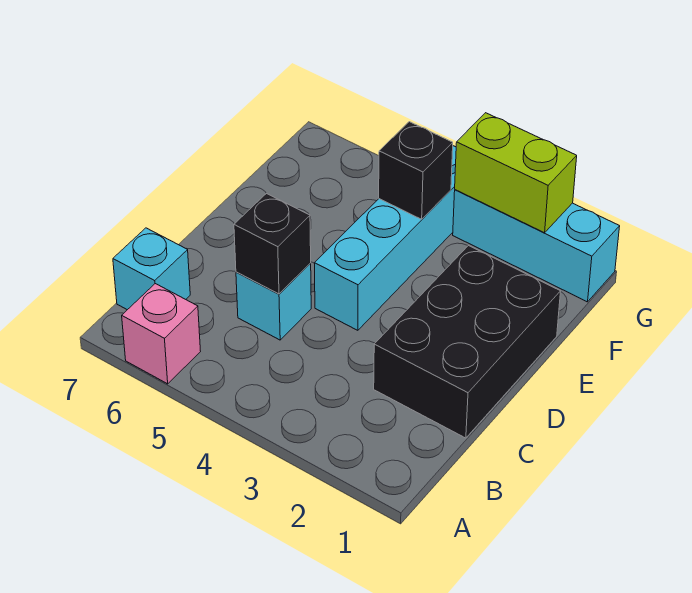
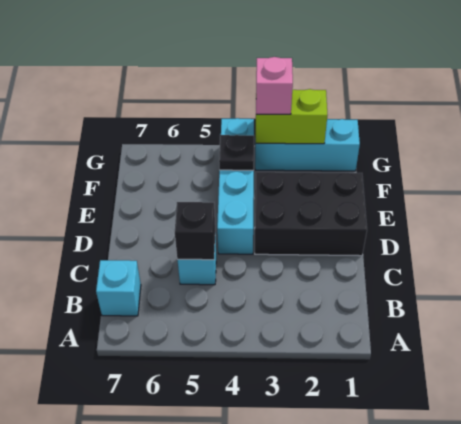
pink brick A6 level 1 -> pink brick G3 level 3
black brick C1:E2 level 1 -> black brick D1:E3 level 1
black brick F4 level 2 -> black plate F4 level 2

